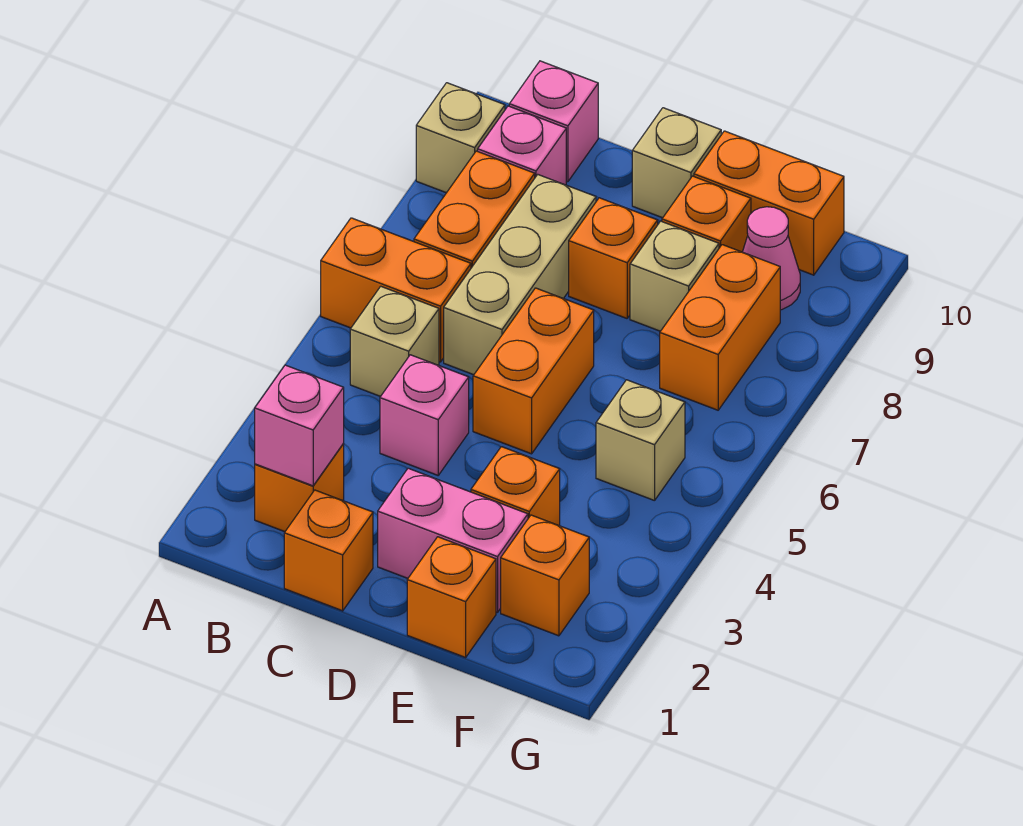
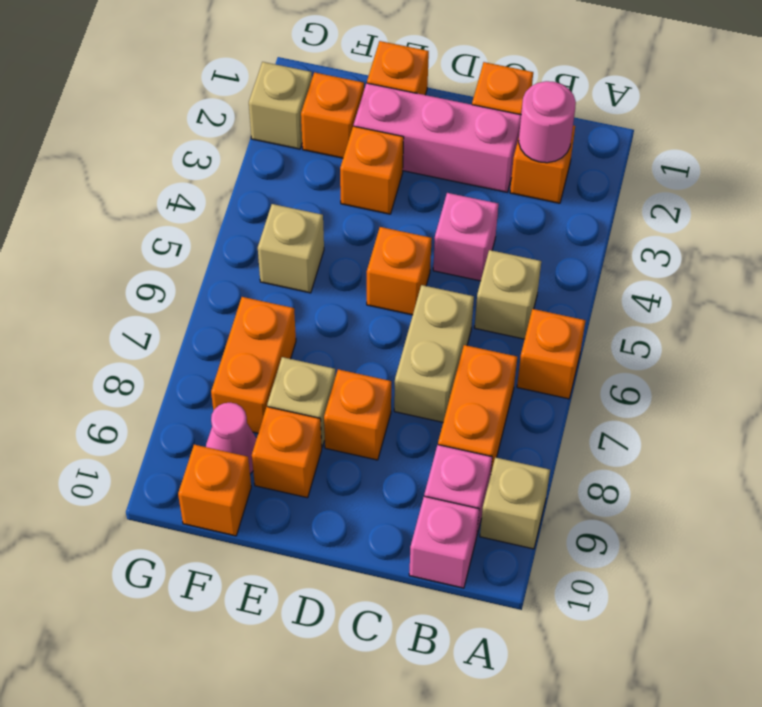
orange brick A6:B6 level 1 -> orange brick A6 level 1
pink brick B2 level 2 -> pink round brick B2 level 2
tan brick C6:C8 level 1 -> tan brick C6:C7 level 1
pink brick D2:E2 level 1 -> pink brick C2:E2 level 1
orange brick D5:D6 level 1 -> orange brick D5 level 1
tan brick D10 level 1 -> tan brick G2 level 1
orange brick E10:F10 level 1 -> orange brick F10 level 1

